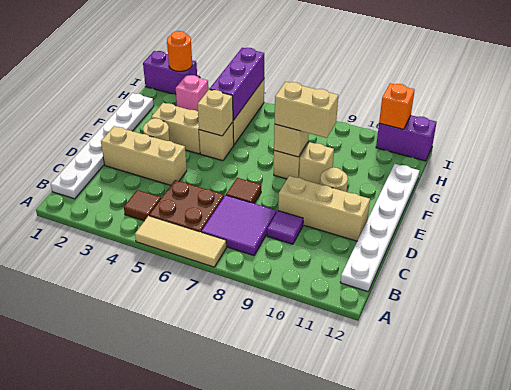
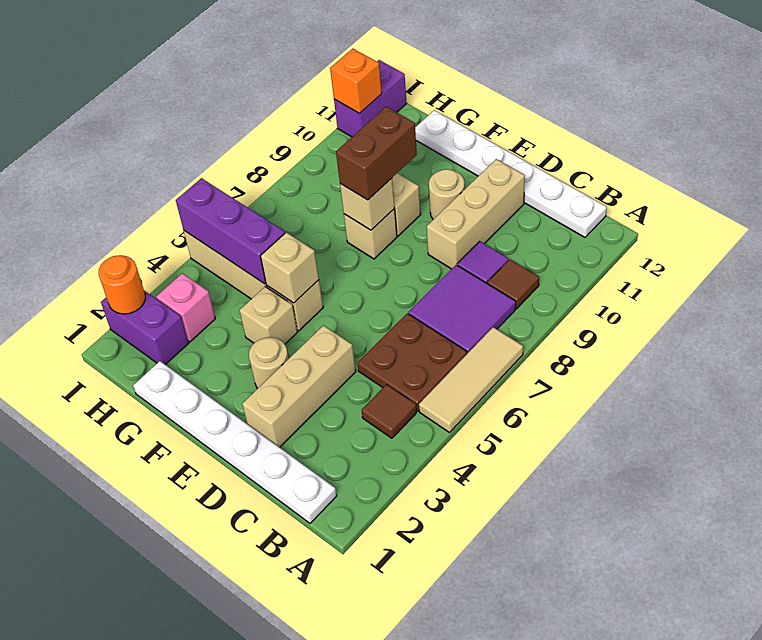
brown tile D7 level 1 -> brown tile B9 level 1
tan brick F3:F4 level 1 -> tan brick F4 level 1
tan brick F8:F9 level 3 -> brown brick F8:F9 level 3
purple brick I1:I2 level 1 -> purple brick H2:I2 level 1

